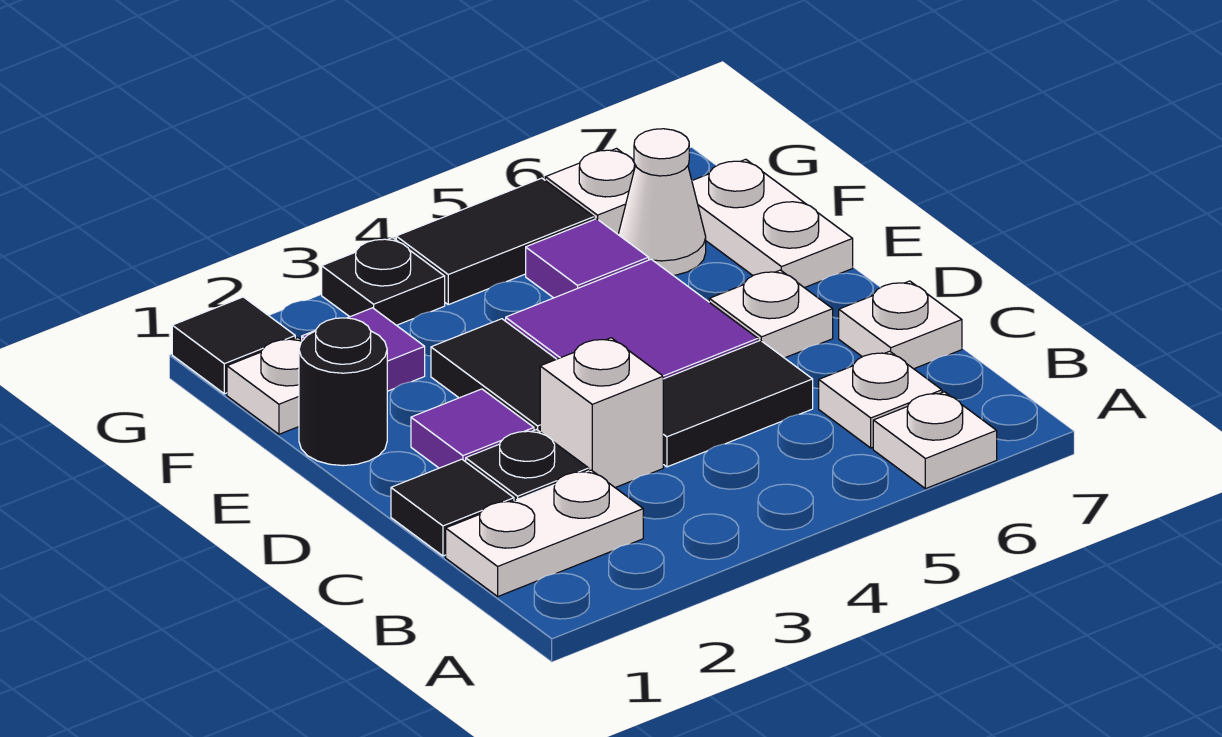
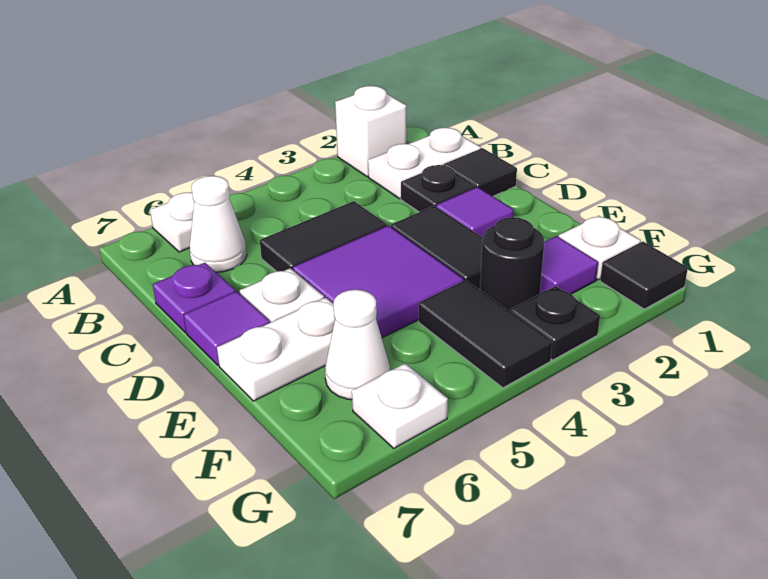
white plate B6 level 1 -> white cone B6 level 1
white brick C3 level 1 -> white brick A2 level 1
white plate C7 level 1 -> purple plate C7 level 1
black round brick E1 level 1 -> black round brick F3 level 1
white plate E7:F7 level 1 -> white plate E6:E7 level 1
purple tile F5 level 1 -> purple tile D7 level 1
black tile G4:G5 level 1 -> black tile F4:G4 level 1

